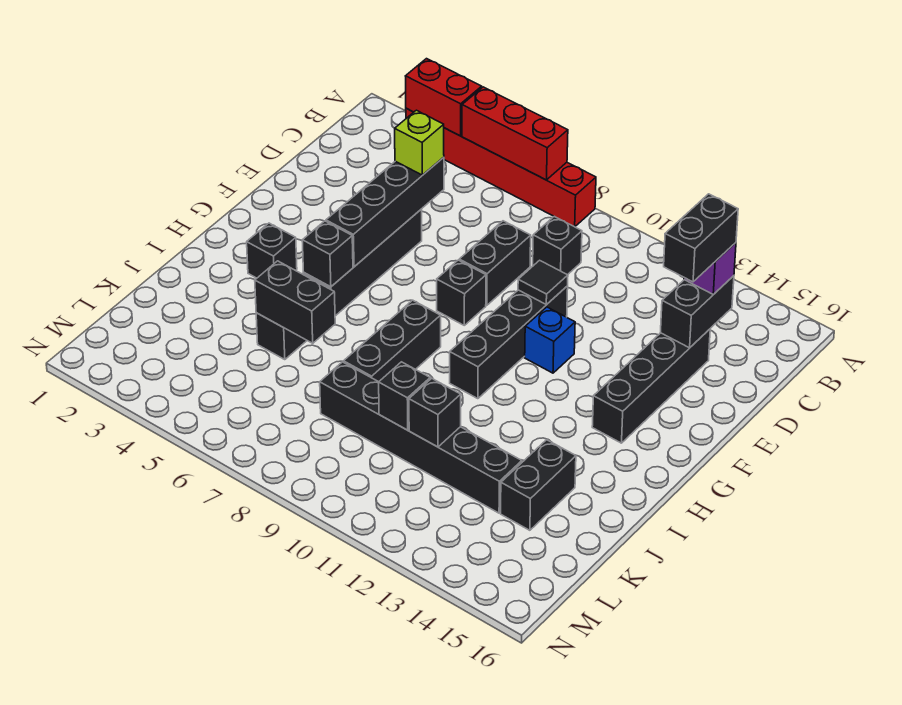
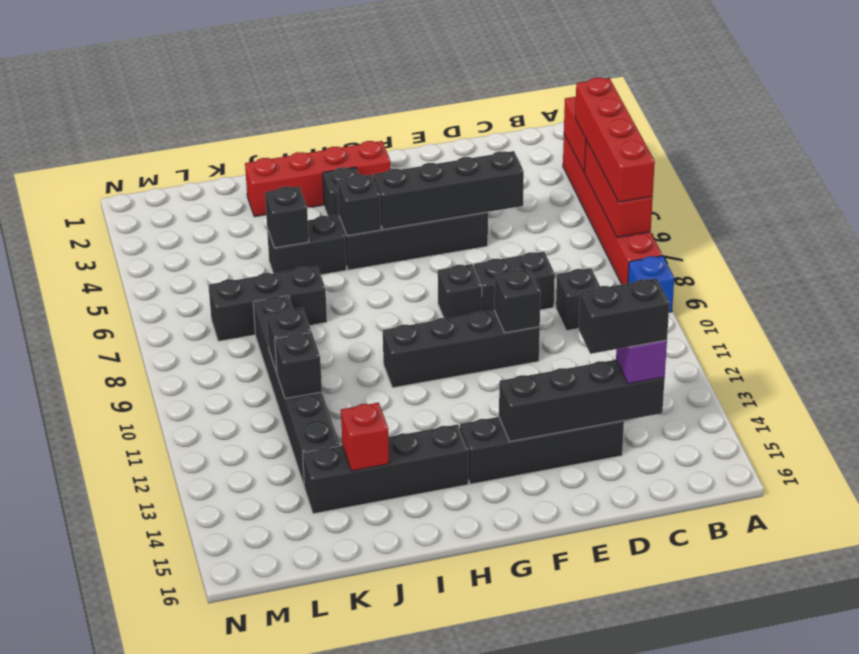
none -> red brick A4:A7 level 3
black brick C14:D14 level 2 -> black brick C14:F14 level 2
lime brick D5 level 3 -> none
black tile E10 level 2 -> black brick E10 level 2
blue brick F11 level 1 -> blue brick A9 level 1
none -> red brick G2:J2 level 1
black brick H8:J8 level 1 -> black brick J7:L7 level 1
black brick J5:J6 level 2 -> black brick J5 level 2
black brick J14:K14 level 1 -> black brick H14:K14 level 1
none -> red brick J14 level 2

